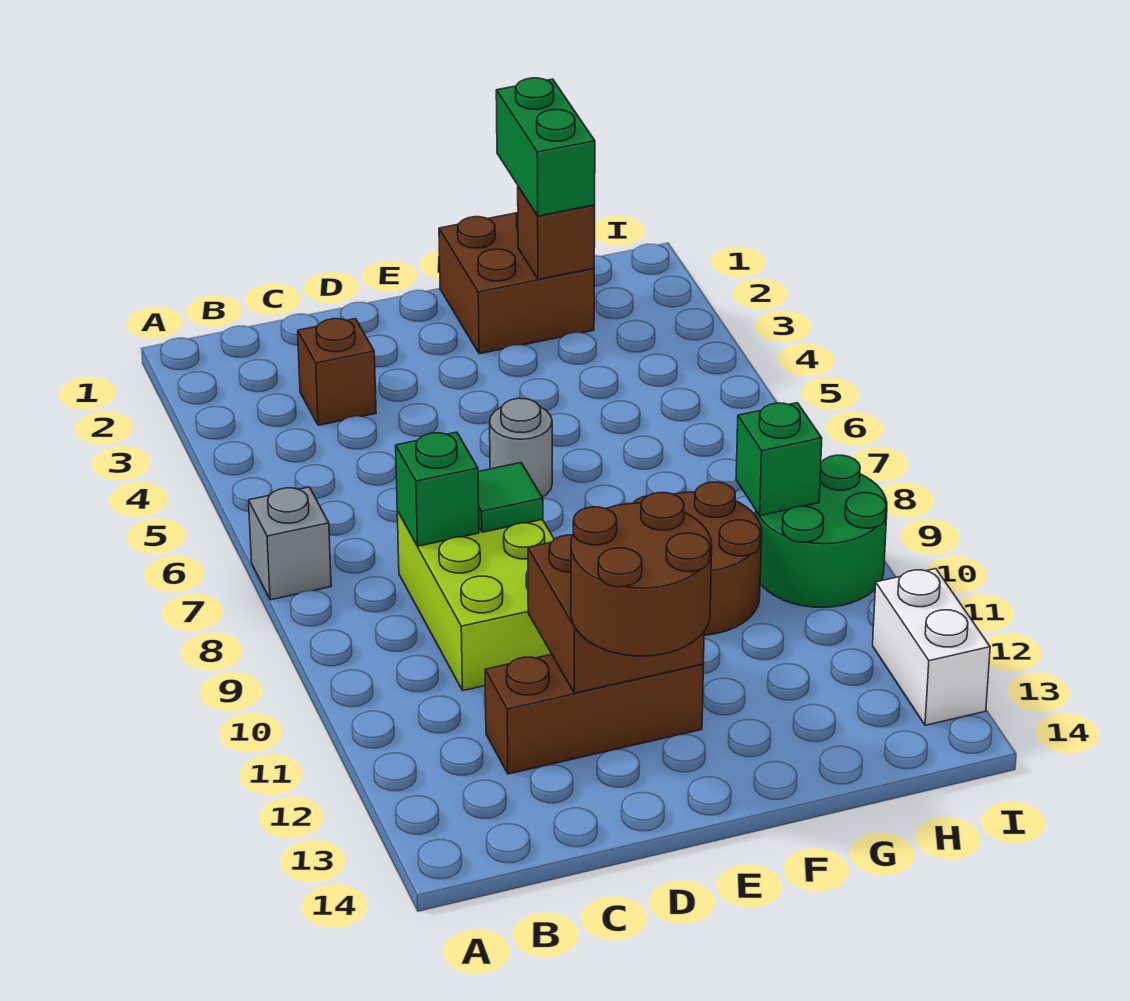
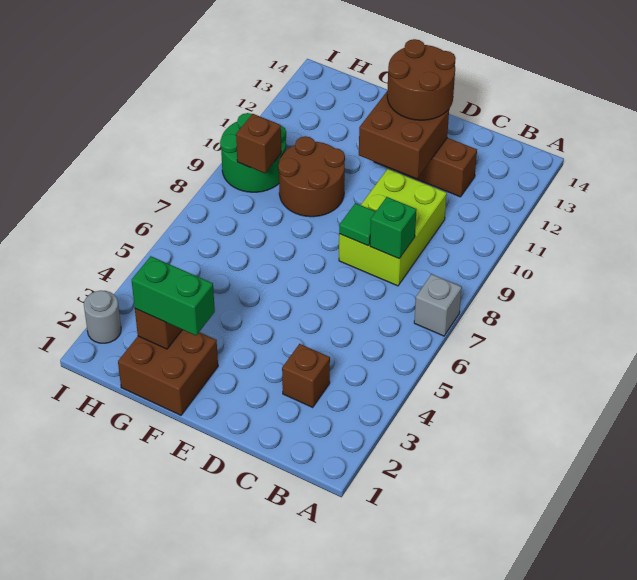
grey round brick E6 level 1 -> grey round brick I2 level 1
green brick G1:G2 level 3 -> green brick F2:G2 level 3
green brick H9 level 2 -> brown brick H9 level 2
white brick I12:I13 level 1 -> none

